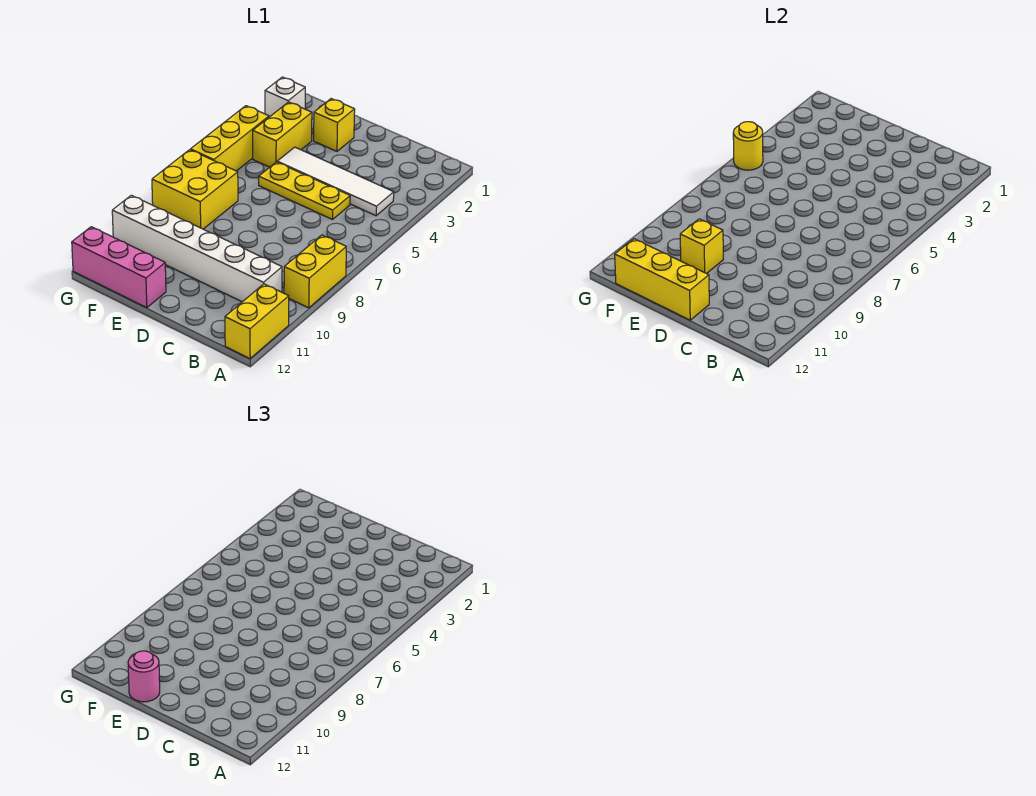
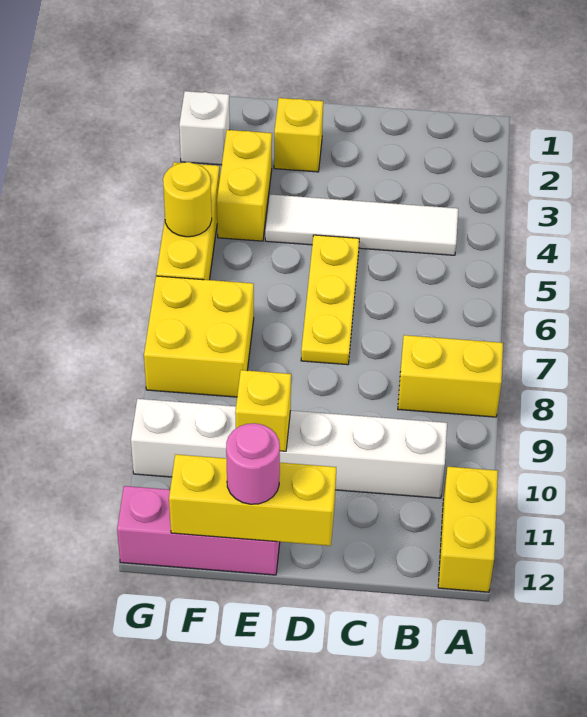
yellow brick A8:A9 level 1 -> yellow brick A8:B8 level 1
yellow plate C5:E5 level 1 -> yellow plate D5:D7 level 1

